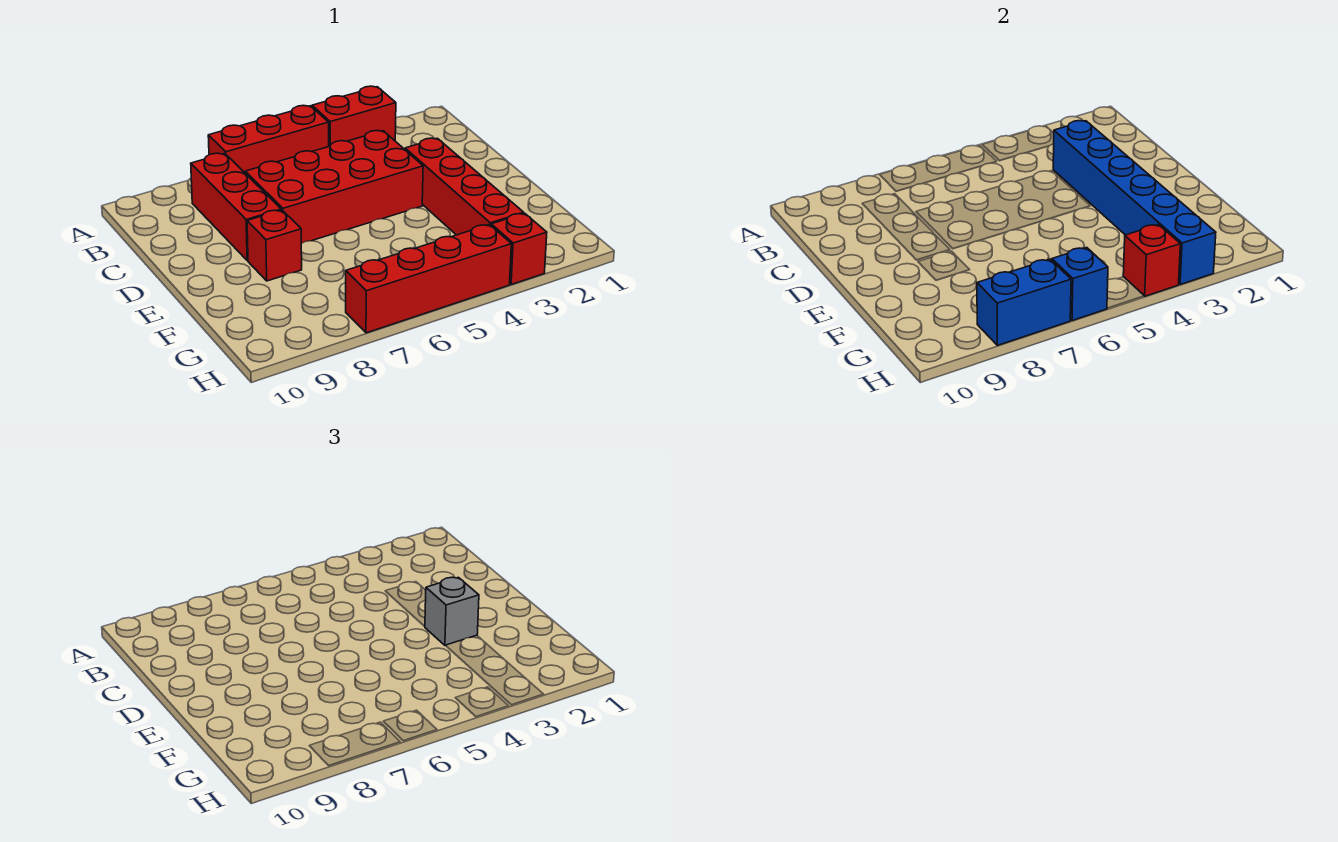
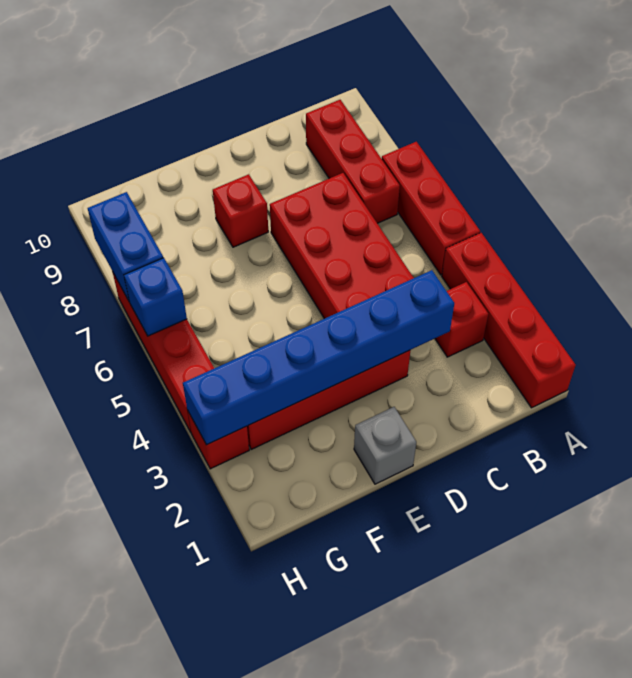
red brick A3:A4 level 1 -> red brick A1:A4 level 1
red brick B8:D8 level 1 -> red brick B7:B9 level 1
grey brick E3 level 3 -> grey brick E1 level 1
red brick H4 level 2 -> red brick B3 level 1

